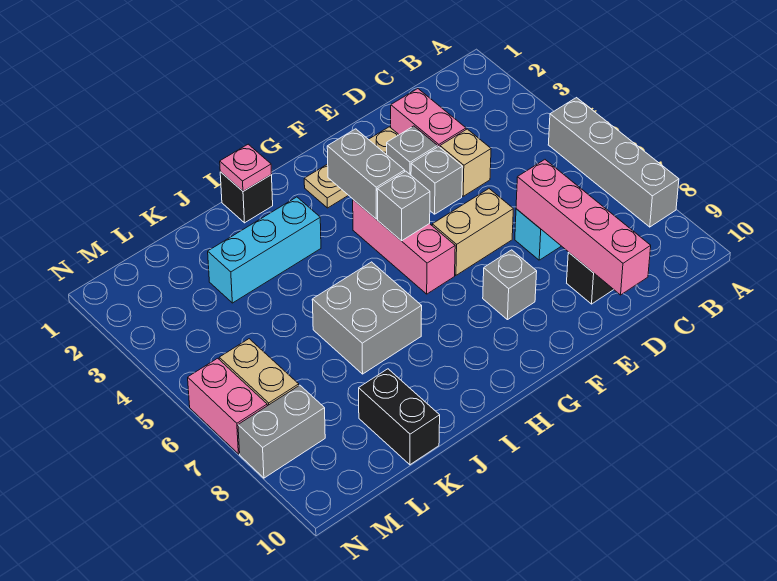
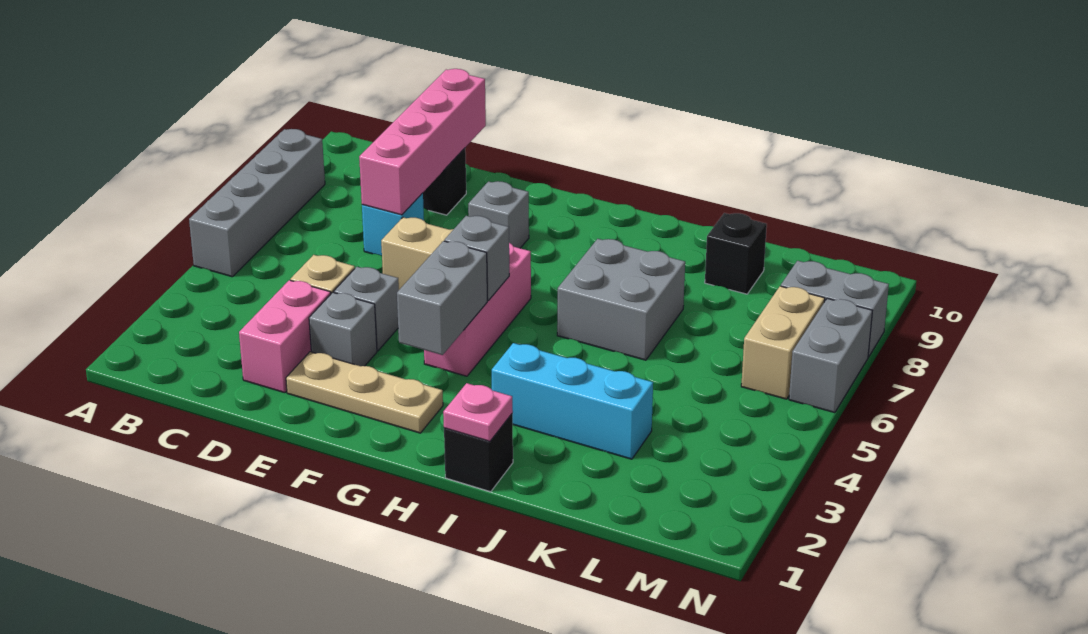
black brick K9:K10 level 1 -> black brick K9 level 1
pink brick N6:N7 level 1 -> grey brick N6:N7 level 1

